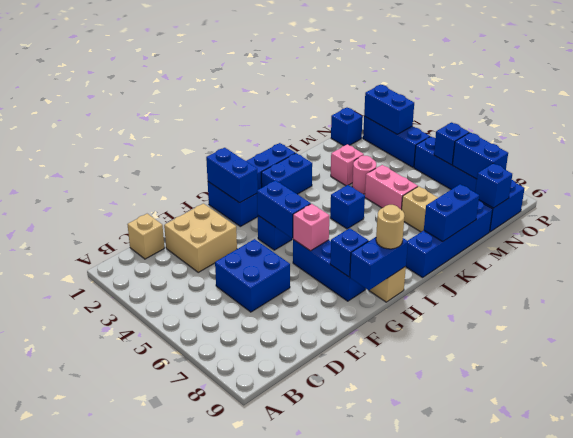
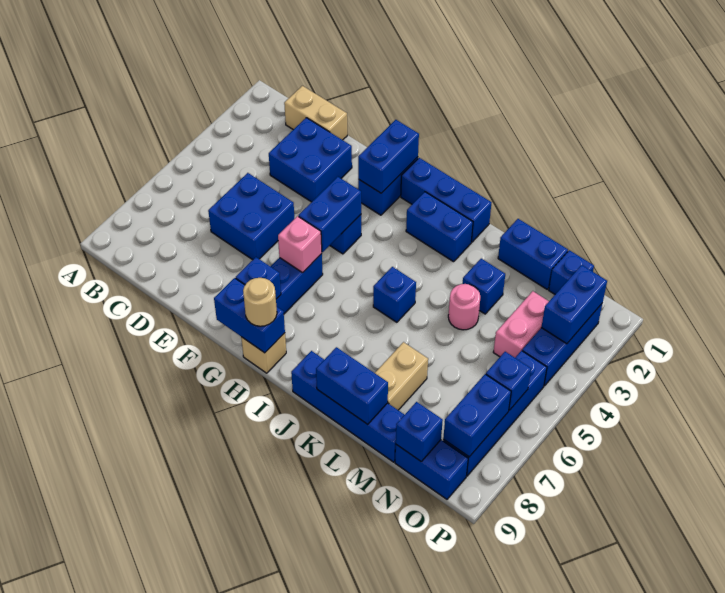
tan brick C1 level 1 -> tan brick C1:D1 level 1
tan brick D2:E3 level 1 -> blue brick D2:E3 level 1
none -> blue brick L1:M1 level 1
pink brick L3 level 1 -> blue brick L3 level 1
pink brick L5:L6 level 1 -> pink brick N3:N4 level 1

